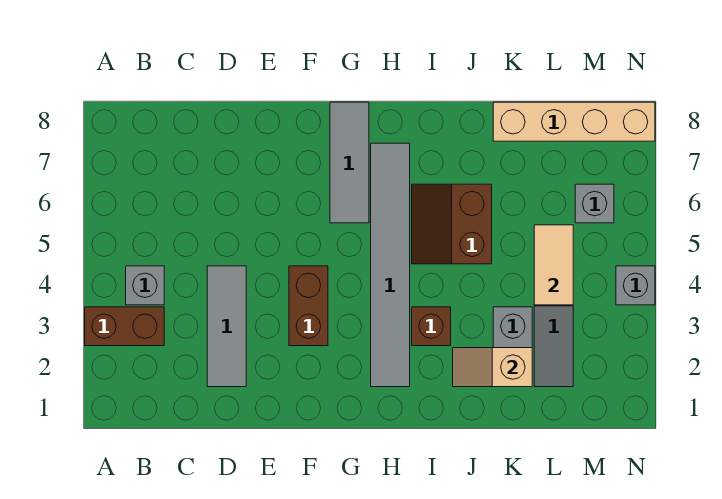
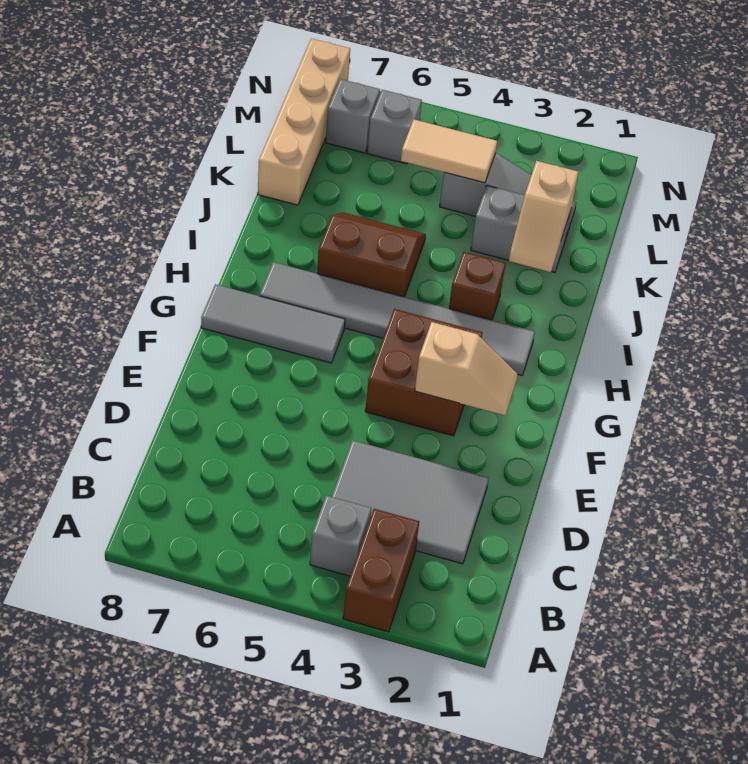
grey tile D2:D4 level 1 -> grey tile C2:D4 level 1
none -> tan slope F2:F3 level 2 top 3
brown brick F3:F4 level 1 -> brown brick F3:G4 level 1
brown slope I5:J6 level 1 top J -> brown slope I5:J6 level 1 top I
grey brick N4 level 1 -> grey brick M7 level 1

